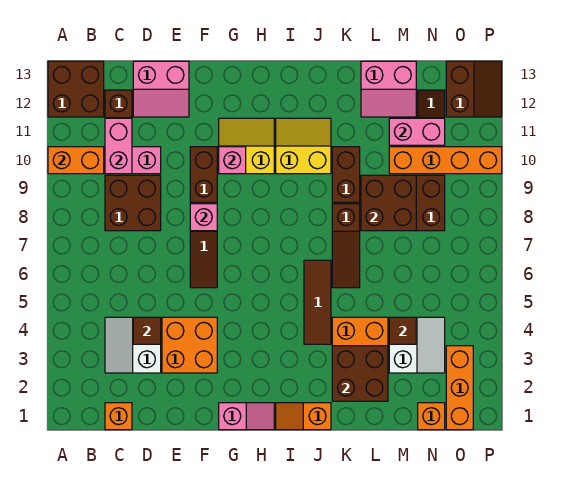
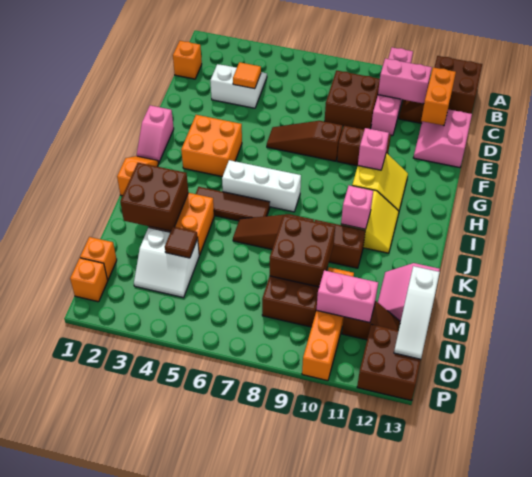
orange brick A10:B10 level 2 -> orange brick C12:D12 level 2
brown tile D4 level 2 -> orange tile D4 level 2
orange brick E3:F4 level 1 -> orange brick G3:H4 level 1
pink brick F8 level 2 -> pink brick J10 level 2
none -> white brick I5:I7 level 1
pink brick M11:N11 level 2 -> pink brick N10:N11 level 2
none -> white slope M13:O13 level 2 top M
orange brick O1:O3 level 1 -> orange brick O1 level 1
brown slope O12:P13 level 1 top O -> brown brick O12:P13 level 1

